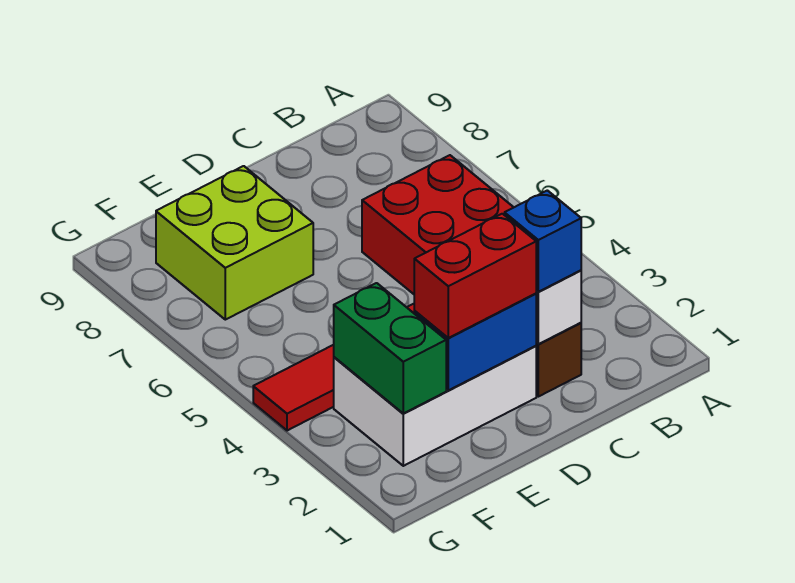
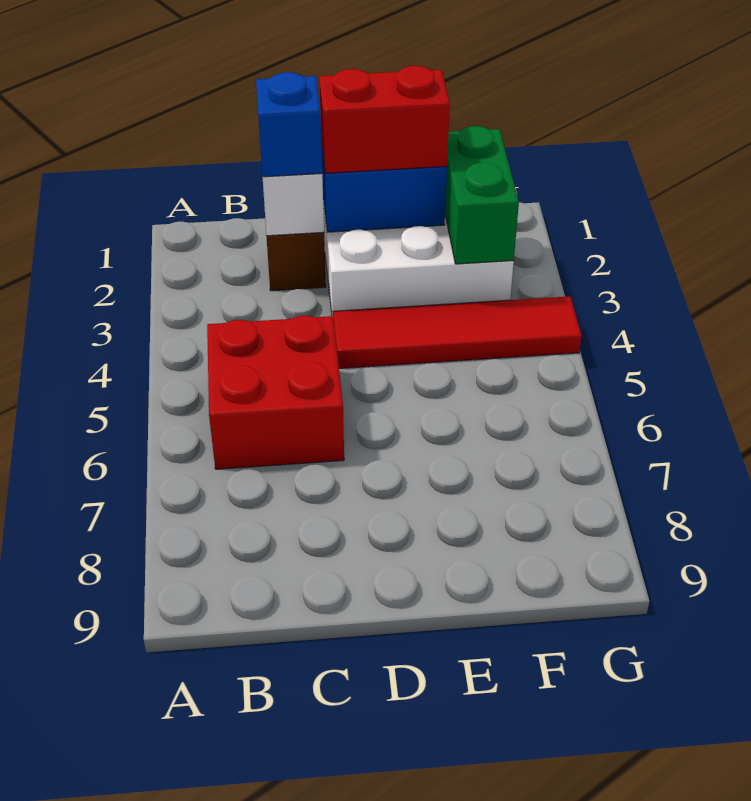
lime brick E7:F8 level 1 -> none

